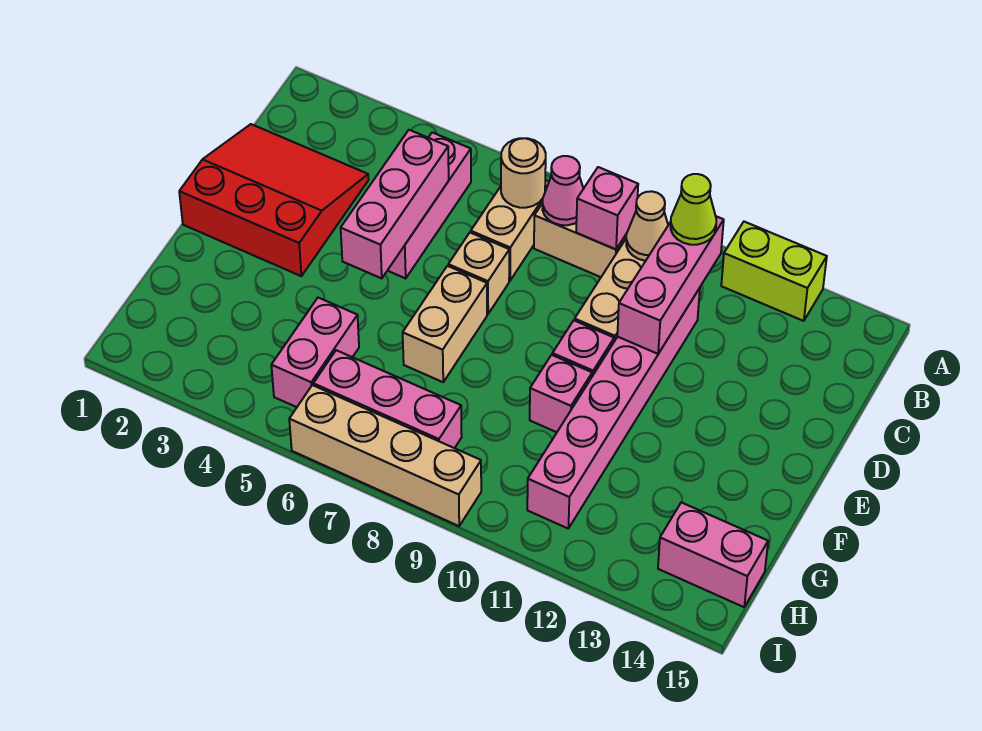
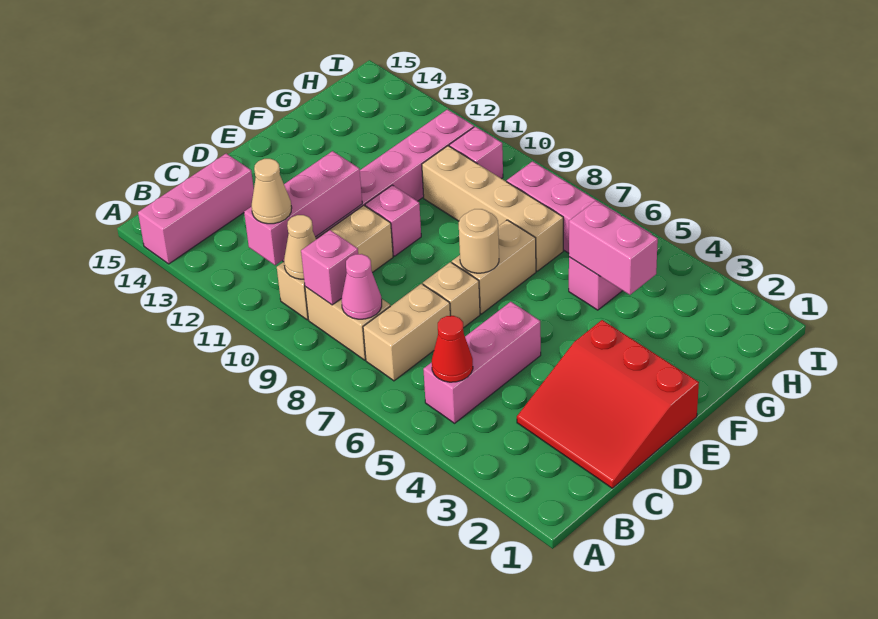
lime brick A12:A13 level 1 -> none
none -> red cone B5 level 2
tan round brick B7 level 2 -> tan round brick E7 level 2
lime cone B11 level 3 -> tan cone B11 level 3
pink brick C5:E5 level 2 -> pink brick A14:C14 level 1
pink brick F10 level 1 -> pink brick H10 level 1
pink brick H14:H15 level 1 -> pink brick G4:G5 level 2
tan brick I6:I9 level 1 -> tan brick G7:G10 level 1

